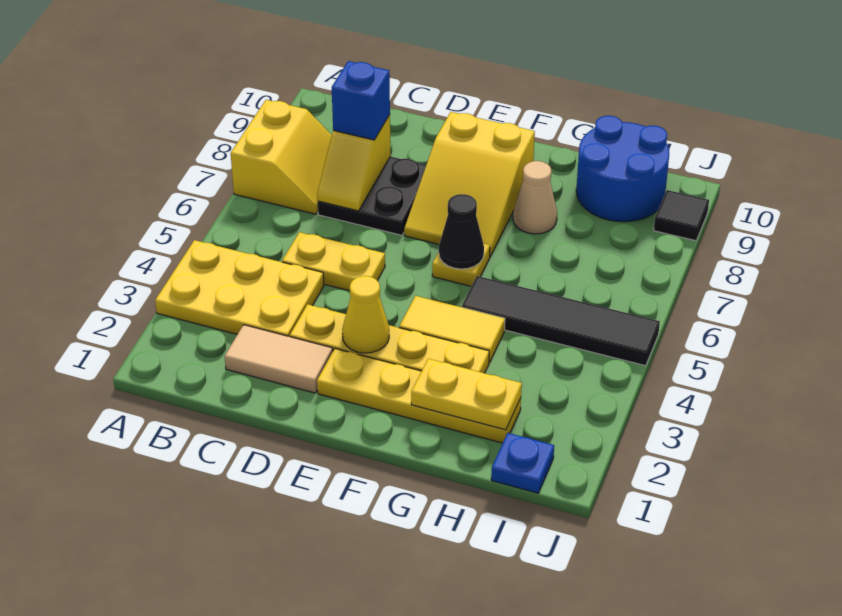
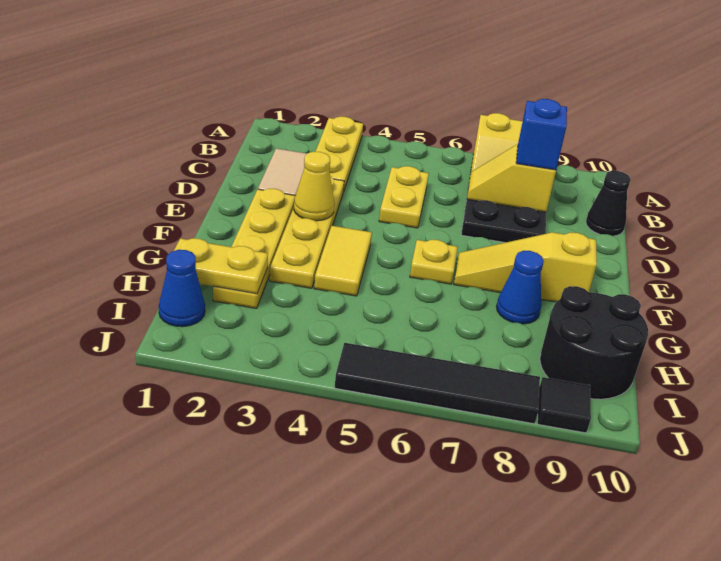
yellow plate A3:C4 level 1 -> yellow plate A3:C3 level 1
yellow slope E7:F9 level 1 top 9 -> yellow slope F7:F9 level 1 top 9
black cone F6 level 2 -> black cone C10 level 1
yellow plate G2:H2 level 2 -> yellow plate H1:H2 level 2
black tile G5:J5 level 1 -> black tile J5:J8 level 1
tan cone G8 level 1 -> blue cone G8 level 1
blue round brick H9:I10 level 1 -> black round brick H9:I10 level 1
blue plate I1 level 1 -> blue cone I1 level 1

